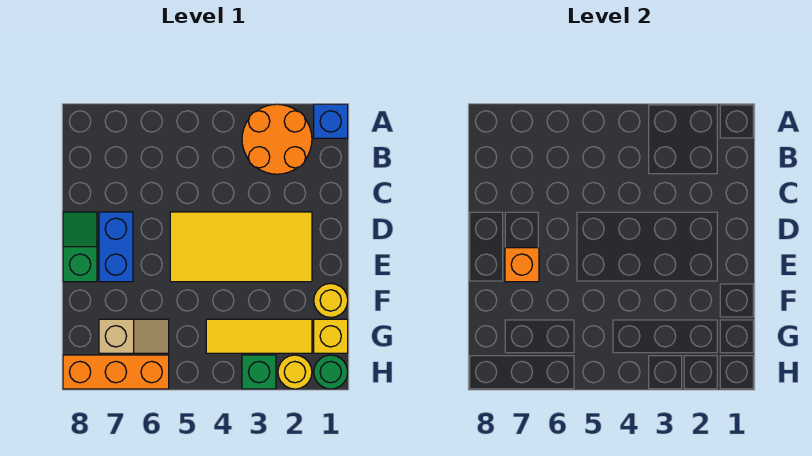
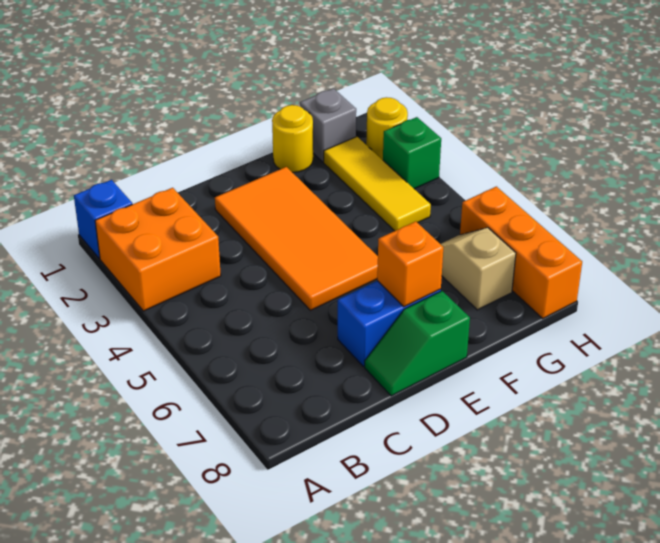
orange round brick A2:B3 level 1 -> orange brick A2:B3 level 1
yellow tile D2:E5 level 1 -> orange tile D2:E5 level 1
yellow brick G1 level 1 -> grey brick G1 level 1
green round brick H1 level 1 -> none

